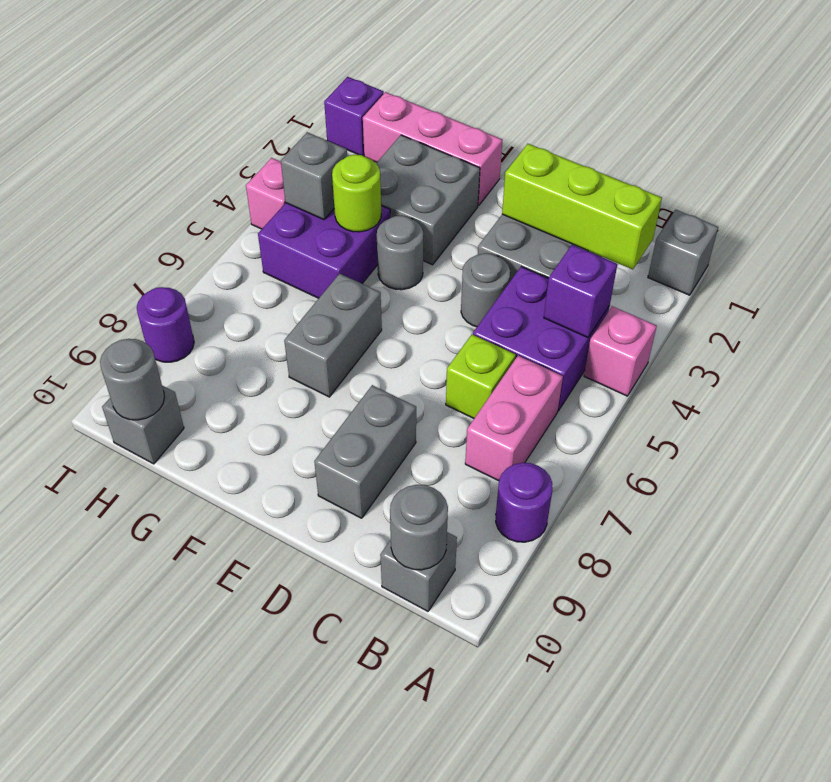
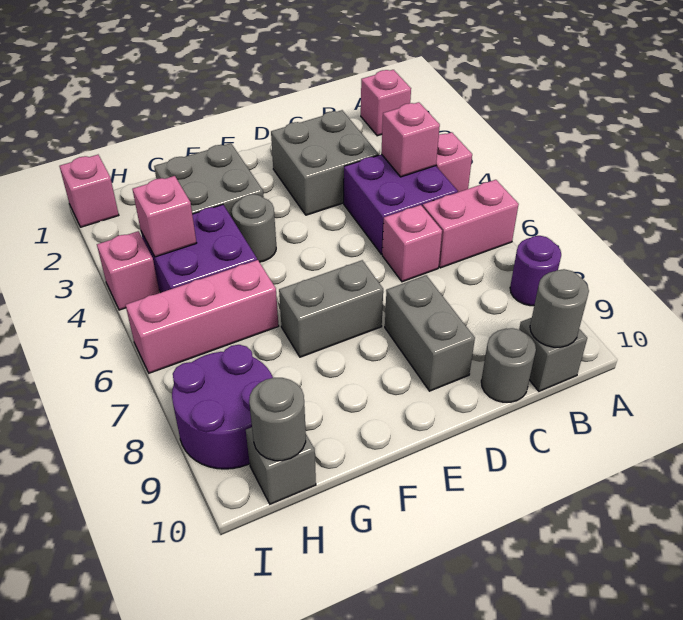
grey brick A1 level 1 -> pink brick A1 level 1
lime brick B2:D2 level 2 -> none
purple brick B4 level 2 -> pink brick B4 level 2
pink brick B6:B7 level 1 -> pink brick A6:B6 level 1
lime brick C6 level 1 -> pink brick C6 level 1
grey round brick D4 level 1 -> grey round brick C10 level 1
pink brick F1:H1 level 1 -> pink brick G6:I6 level 1
grey brick F6:F7 level 1 -> grey brick E7:F7 level 1
lime round brick G4 level 2 -> none
grey brick H4 level 2 -> pink brick H4 level 2
purple brick I1 level 1 -> pink brick I1 level 1
purple round brick I8 level 1 -> purple round brick H8:I9 level 1

